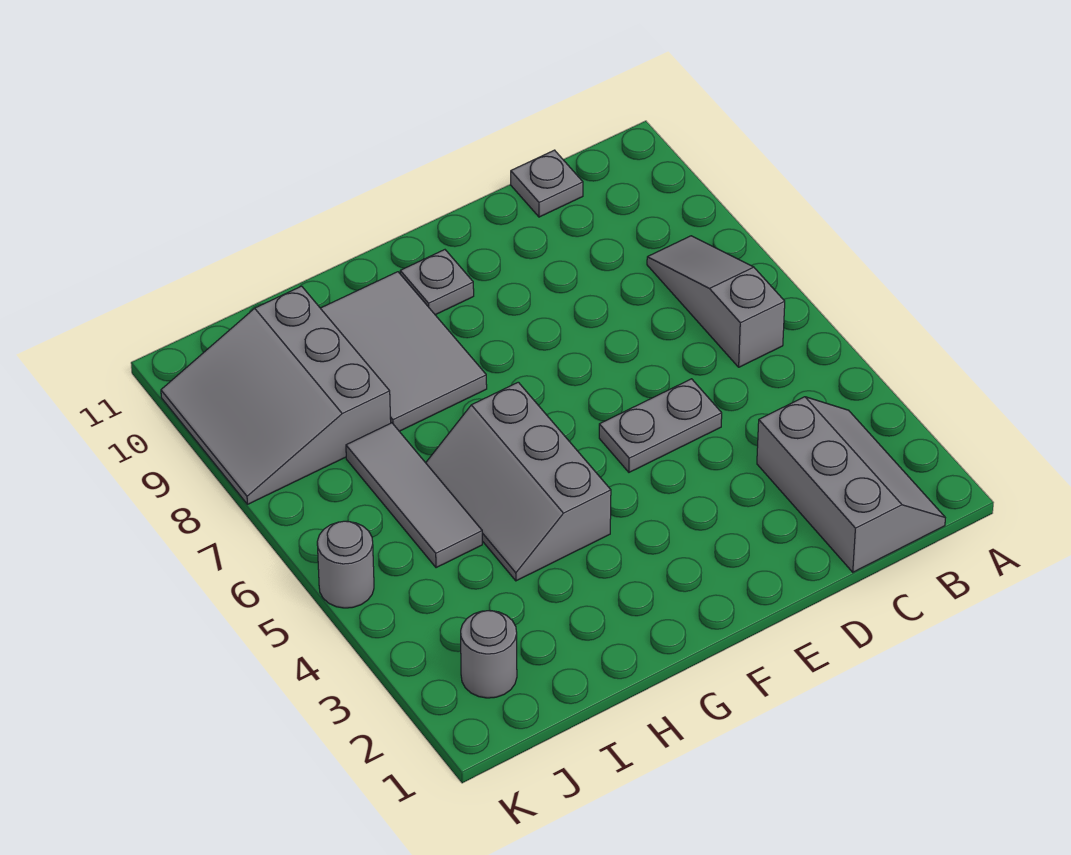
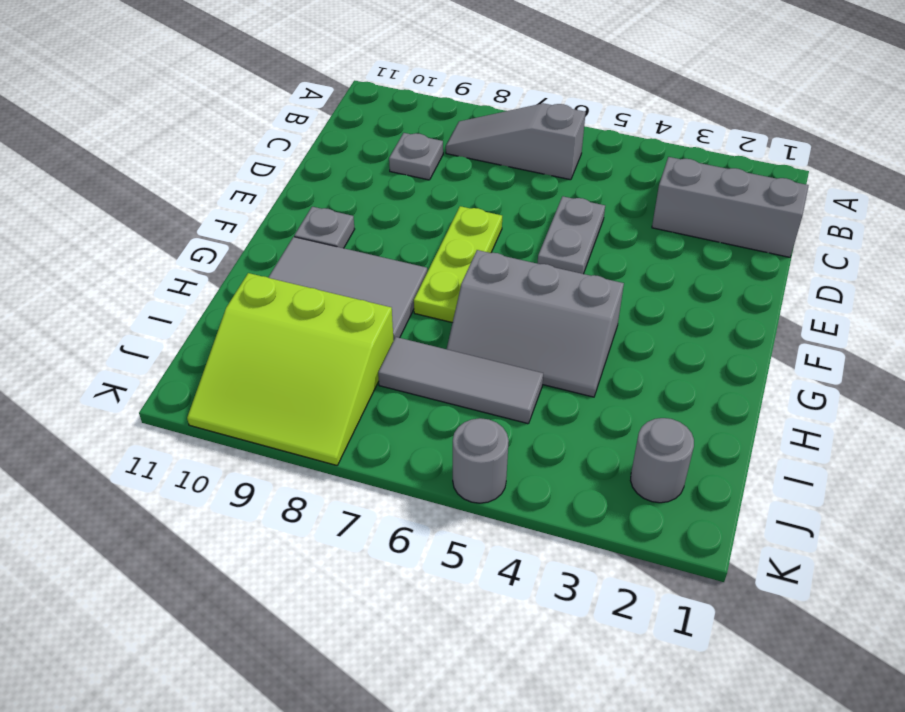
grey plate C11 level 1 -> grey plate C9 level 1
none -> lime plate E7:G7 level 1
grey slope I8:K10 level 1 top I -> lime slope I8:K10 level 1 top I

